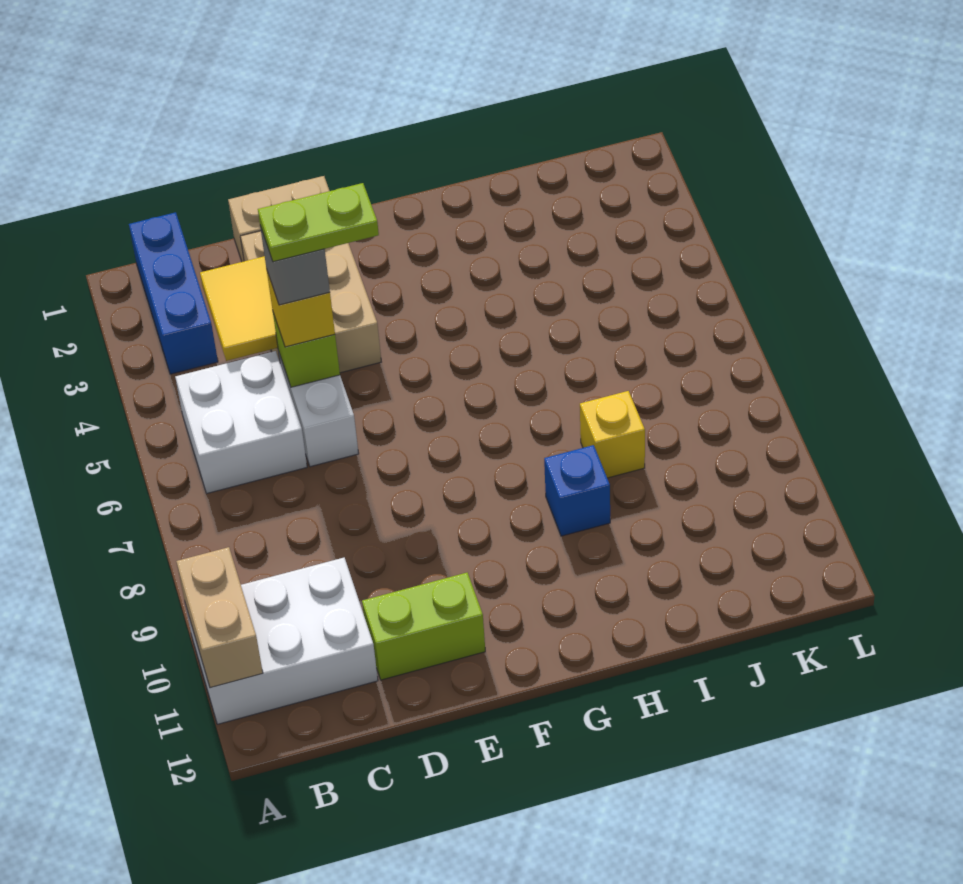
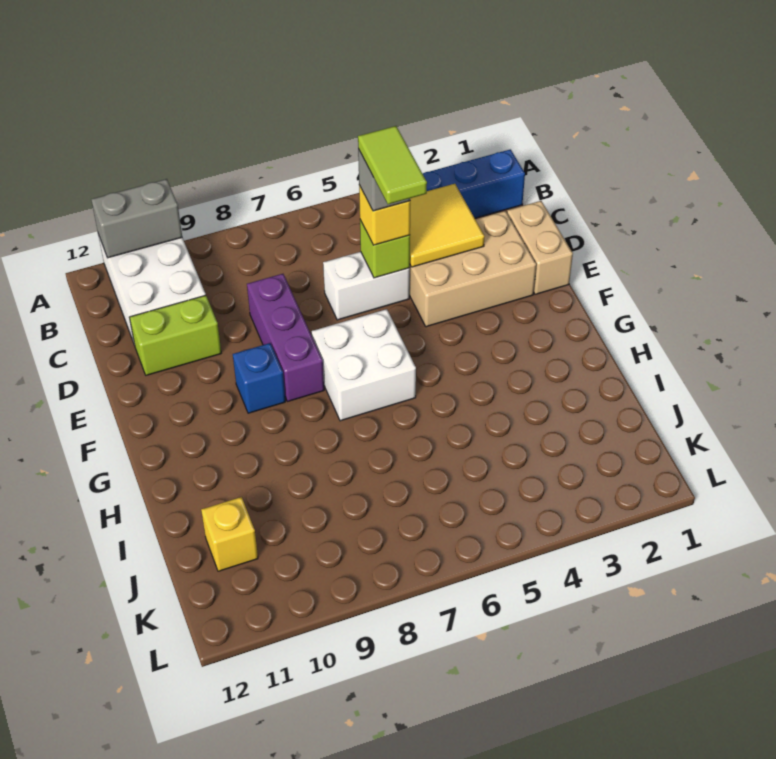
tan brick A10:A11 level 2 -> grey brick A10:A11 level 2
white brick B5:C6 level 1 -> white brick F6:G7 level 1
lime plate D5:E5 level 5 -> lime tile D5:E5 level 5
none -> purple brick D8:F8 level 1
lime brick D11:E11 level 1 -> lime brick D10:D11 level 1
blue brick H9 level 1 -> blue brick F9 level 1
yellow brick I8 level 1 -> yellow brick J11 level 1

